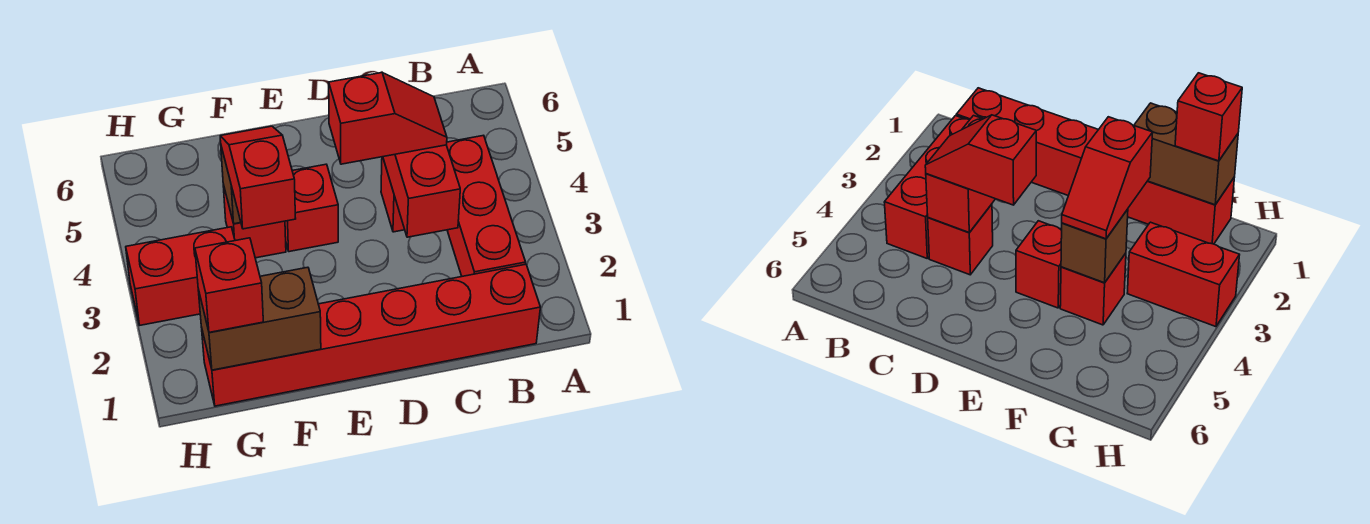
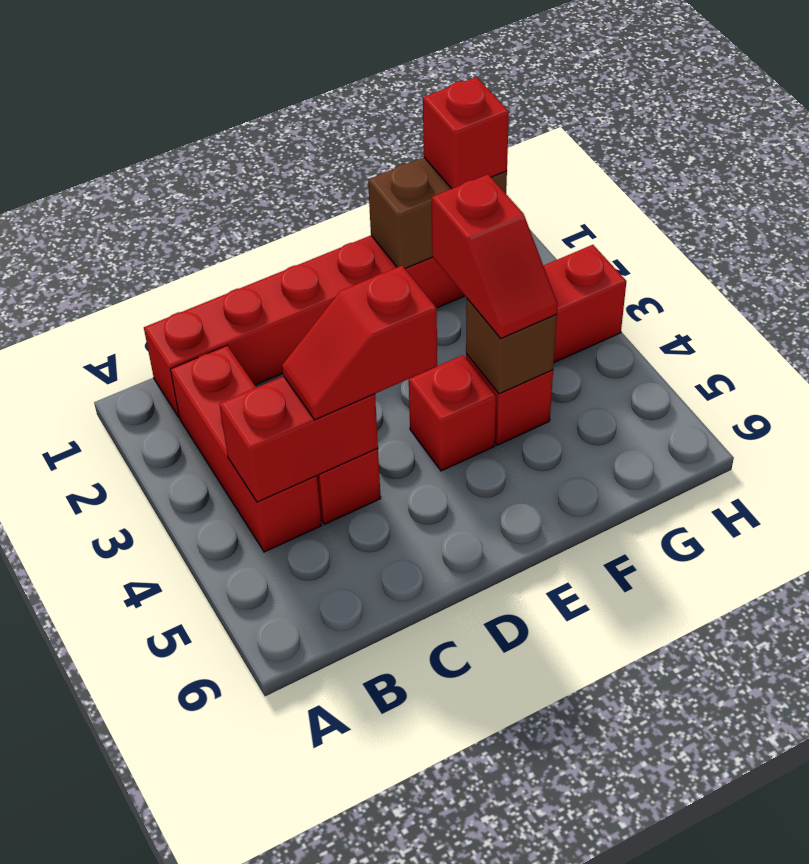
red brick C3:C4 level 2 -> red brick B4:C4 level 2

